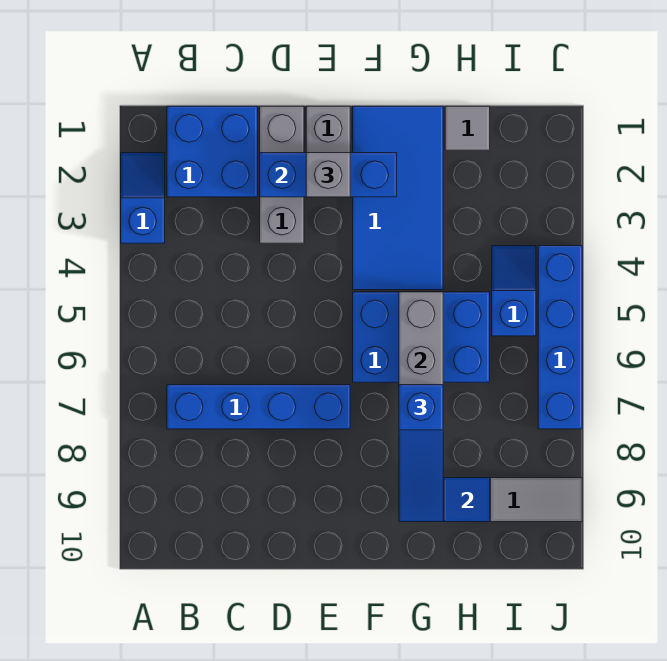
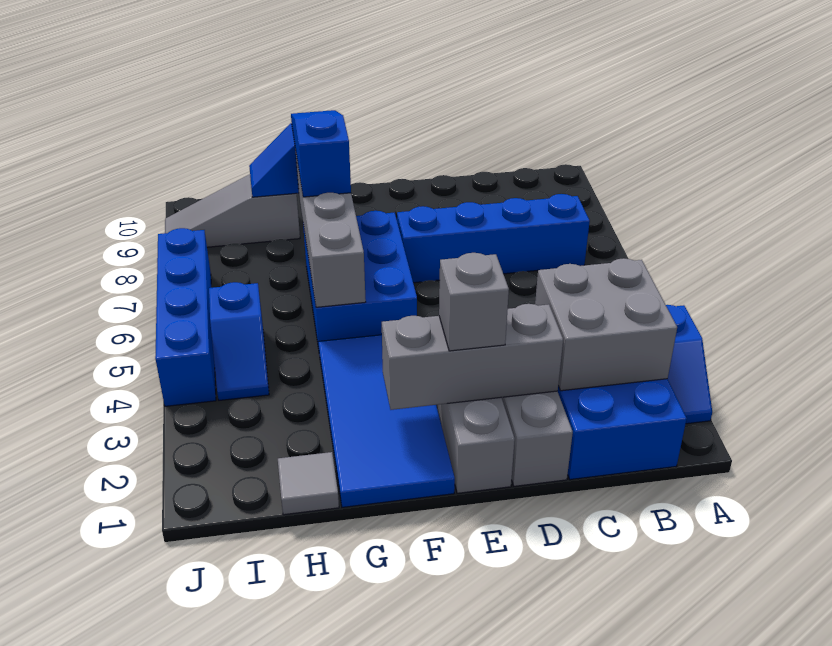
none -> grey brick B2:C3 level 2
blue brick D2:F2 level 2 -> grey brick D2:F2 level 2
blue brick F5:H6 level 1 -> blue brick F5:G7 level 1

